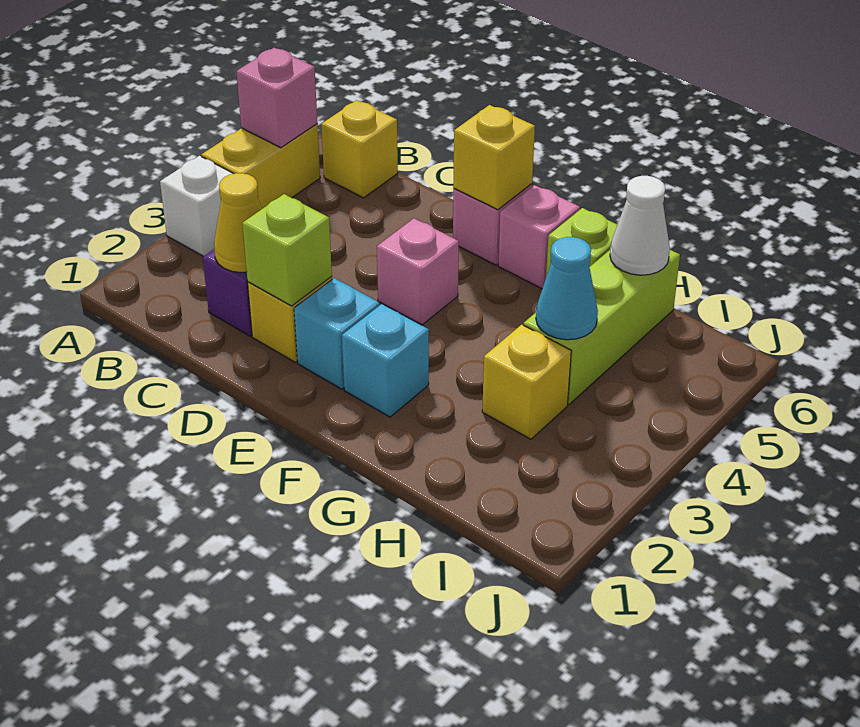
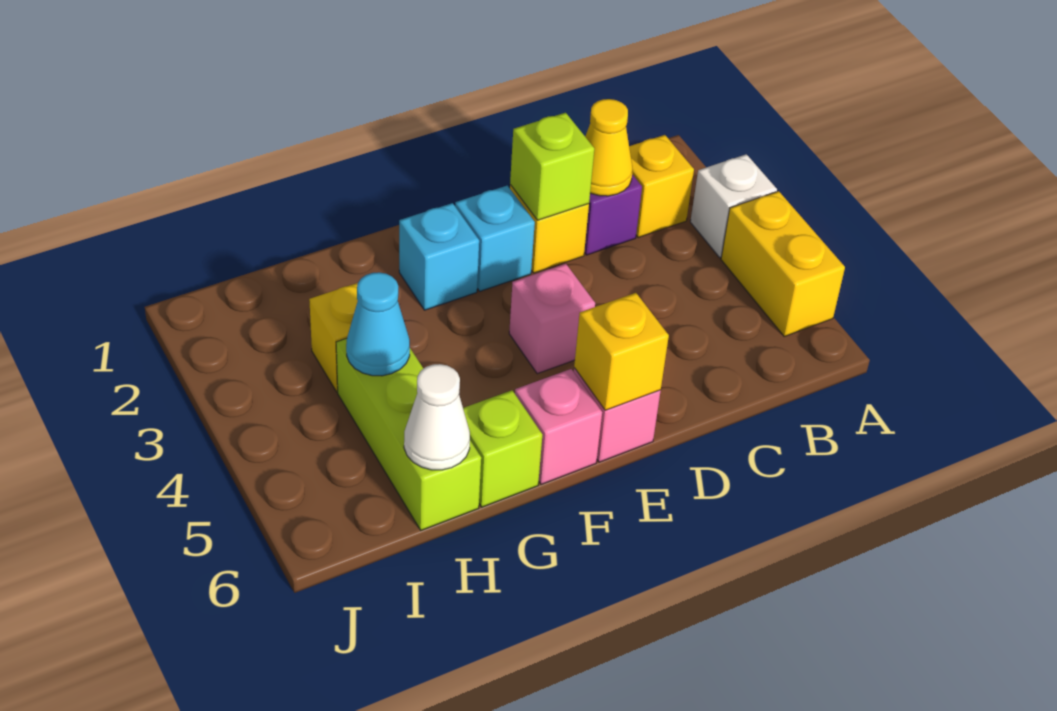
pink brick A5 level 2 -> none
yellow brick B6 level 1 -> yellow brick B2 level 1

